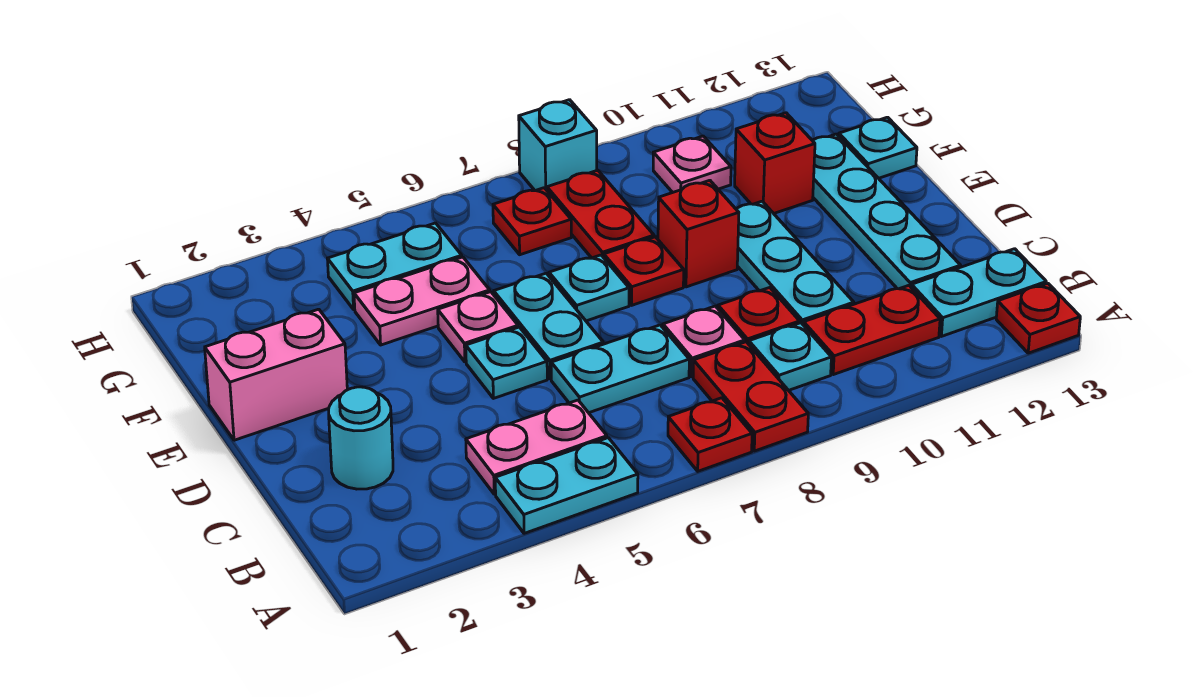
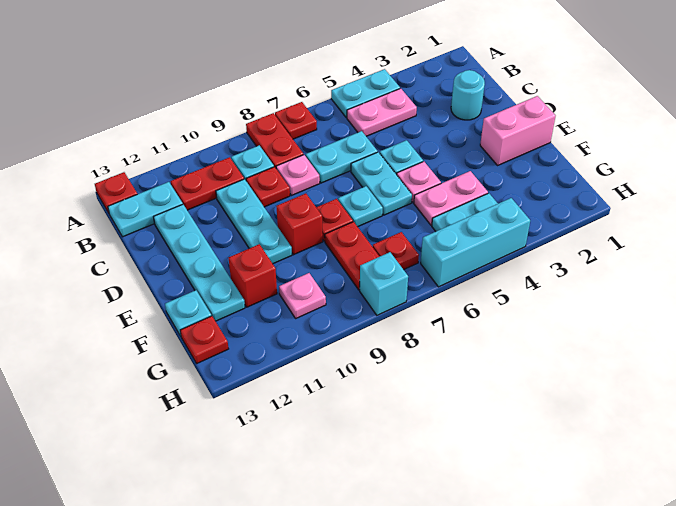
none -> red plate G13 level 1
none -> cyan brick H4:H6 level 1

